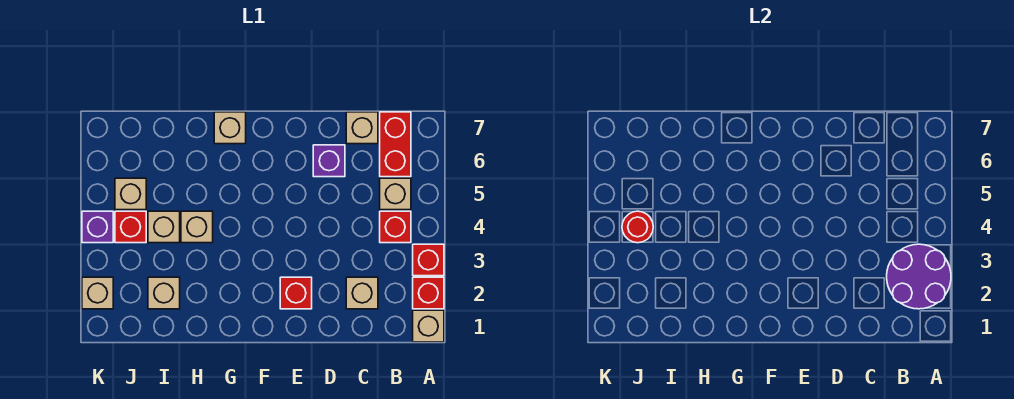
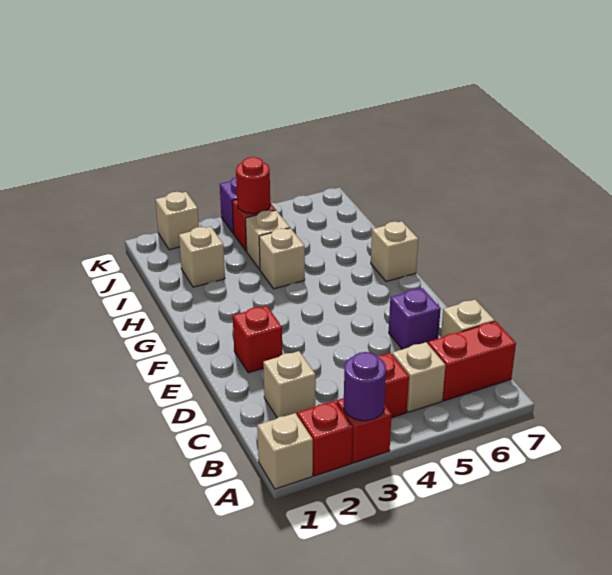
purple round brick A2:B3 level 2 -> purple round brick A3 level 2
tan brick J5 level 1 -> none

